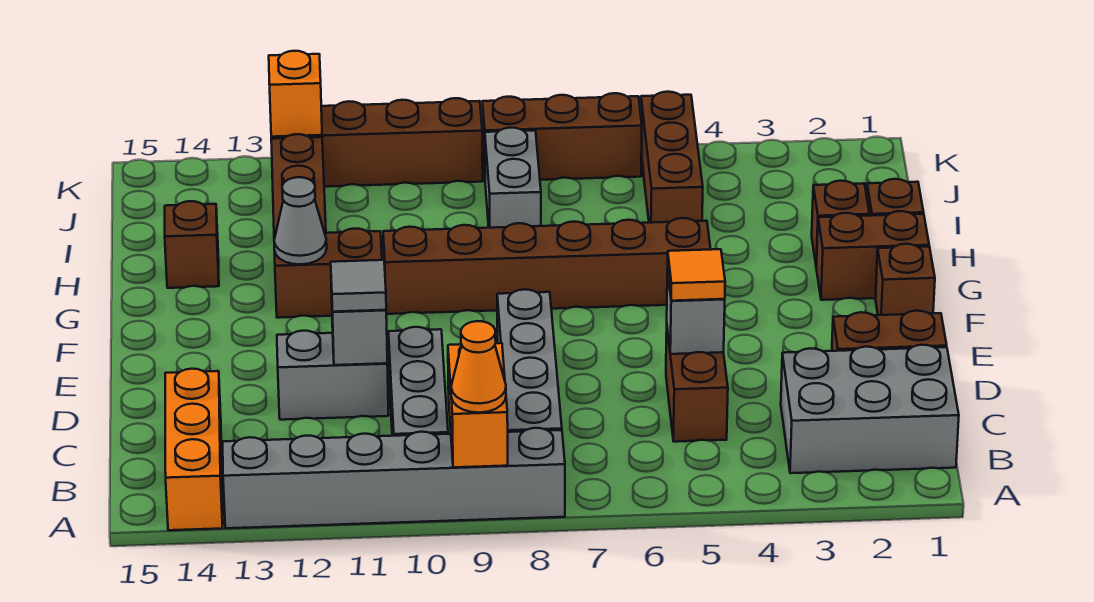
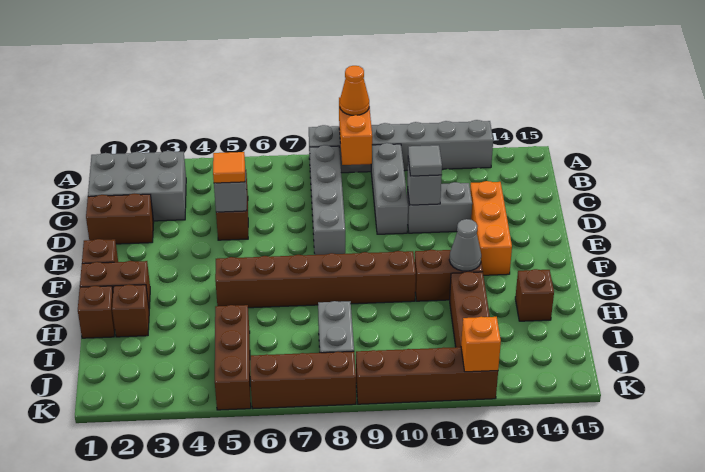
orange brick A14:C14 level 1 -> orange brick D13:F13 level 1

